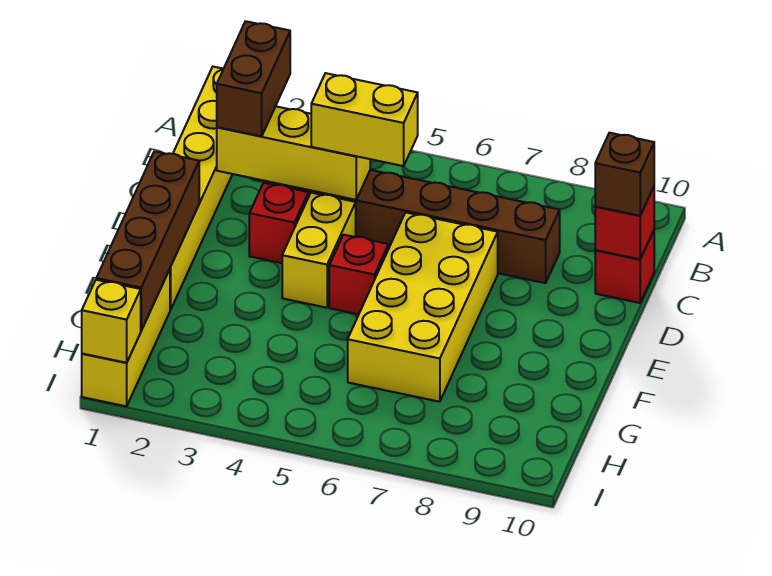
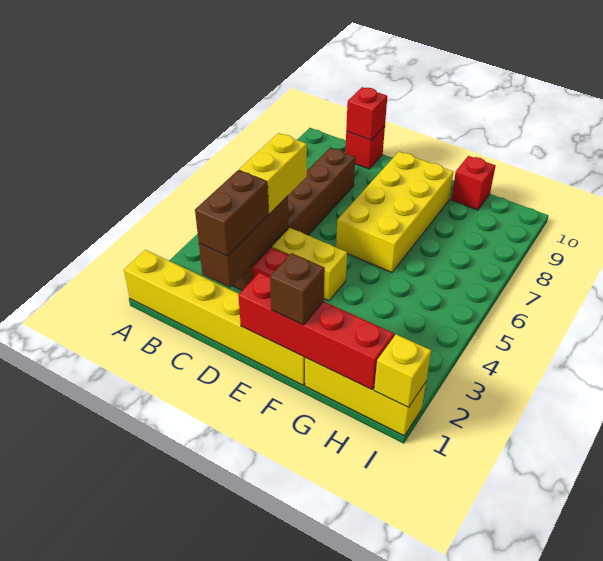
brown brick B2:C2 level 3 -> brown brick C2:C3 level 3
yellow brick C2:C4 level 2 -> brown brick C2:C4 level 2
brown brick C10 level 3 -> brown brick F1 level 3
yellow brick D6:G7 level 1 -> yellow brick E6:F9 level 1
brown brick E1:H1 level 2 -> red brick E1:H1 level 2
red brick E5 level 1 -> red brick G10 level 1

